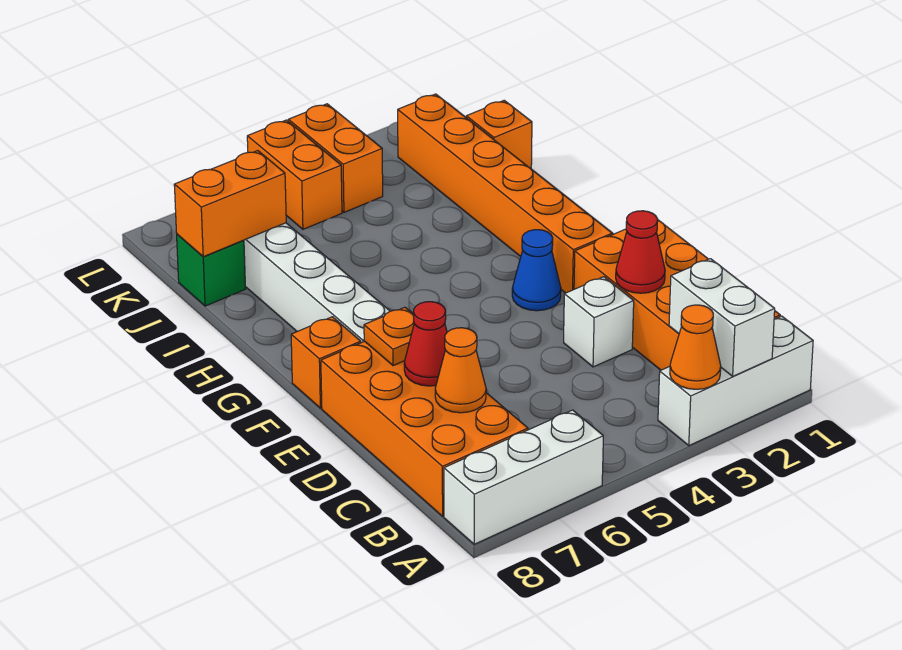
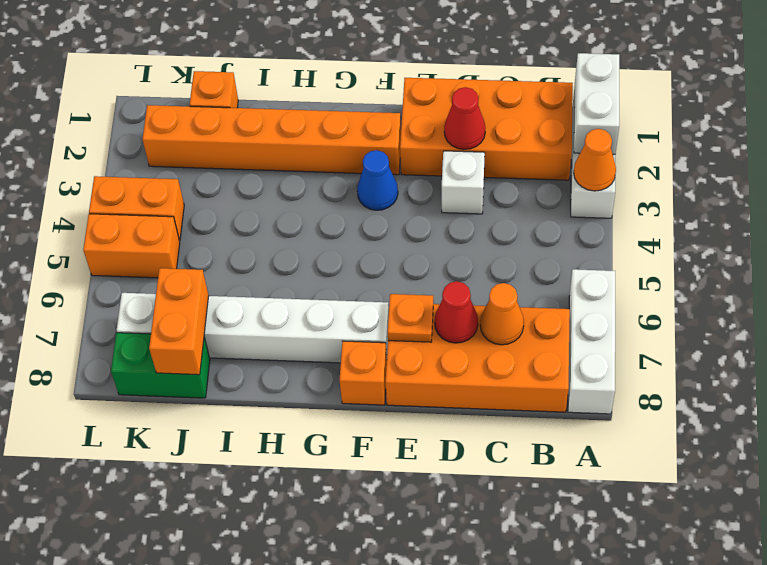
white brick A2:B2 level 2 -> white brick A1:A2 level 2
green brick J8 level 1 -> green brick J8:K8 level 1

